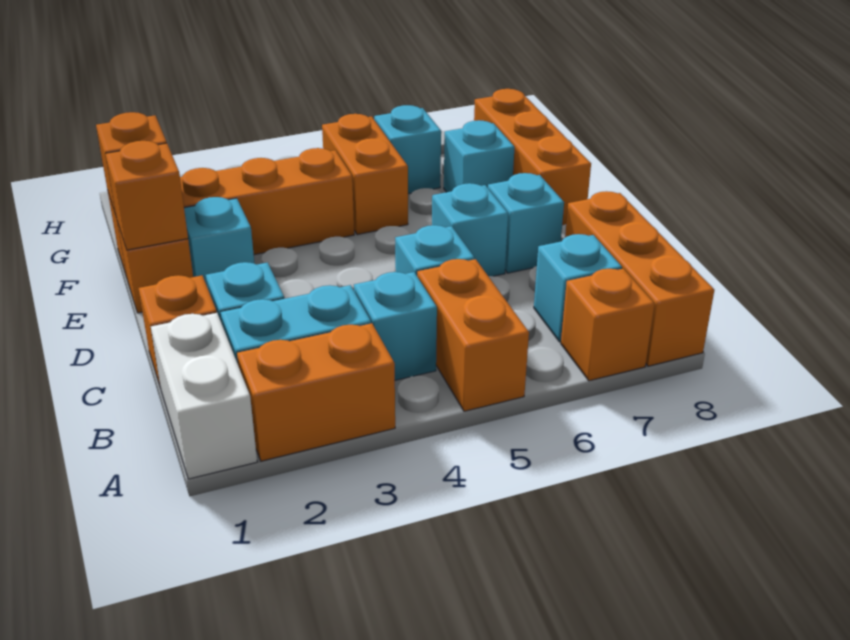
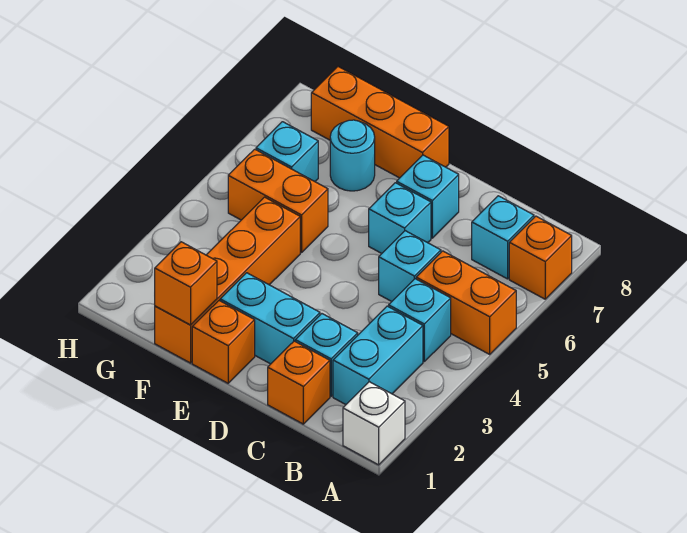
white brick A1:B1 level 1 -> white brick A1 level 1
orange brick A2:A3 level 1 -> none
orange brick A8:C8 level 1 -> none
orange brick E1 level 2 -> none
cyan brick E2 level 1 -> cyan brick D2:E2 level 1
cyan brick F7 level 1 -> cyan round brick F7 level 1

